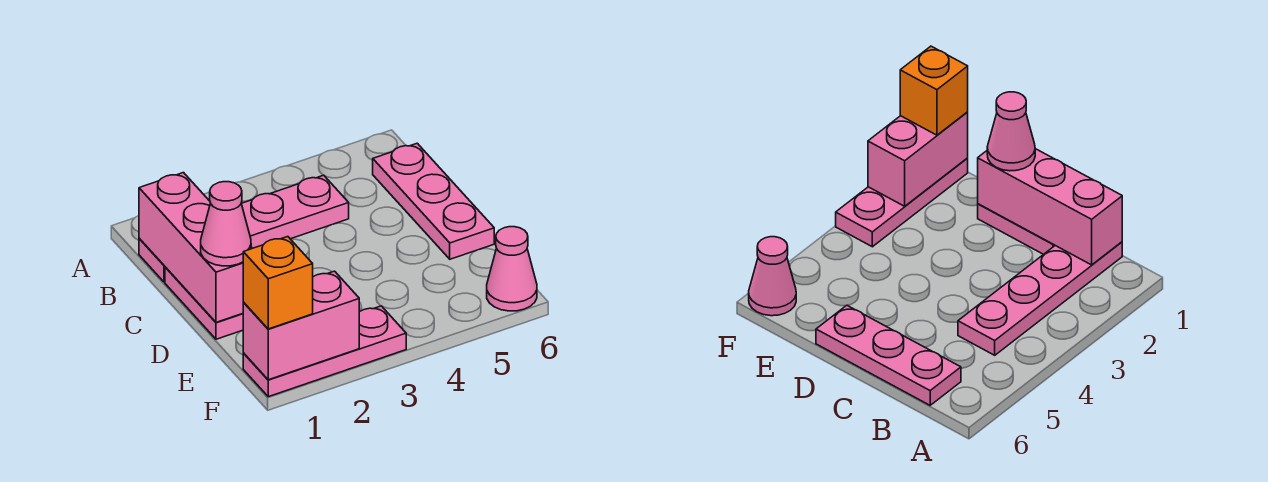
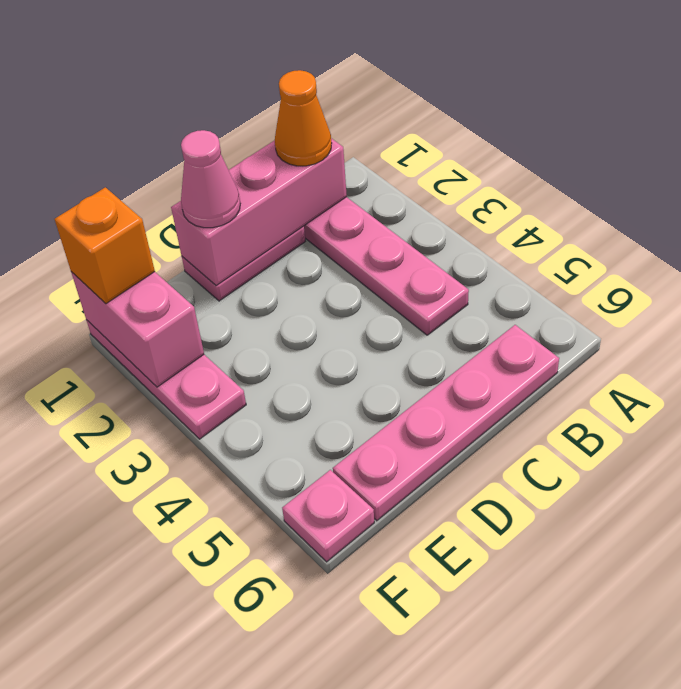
none -> orange cone B1 level 3
pink plate B6:D6 level 1 -> pink plate B6:E6 level 1
pink cone F6 level 1 -> pink plate F6 level 1

